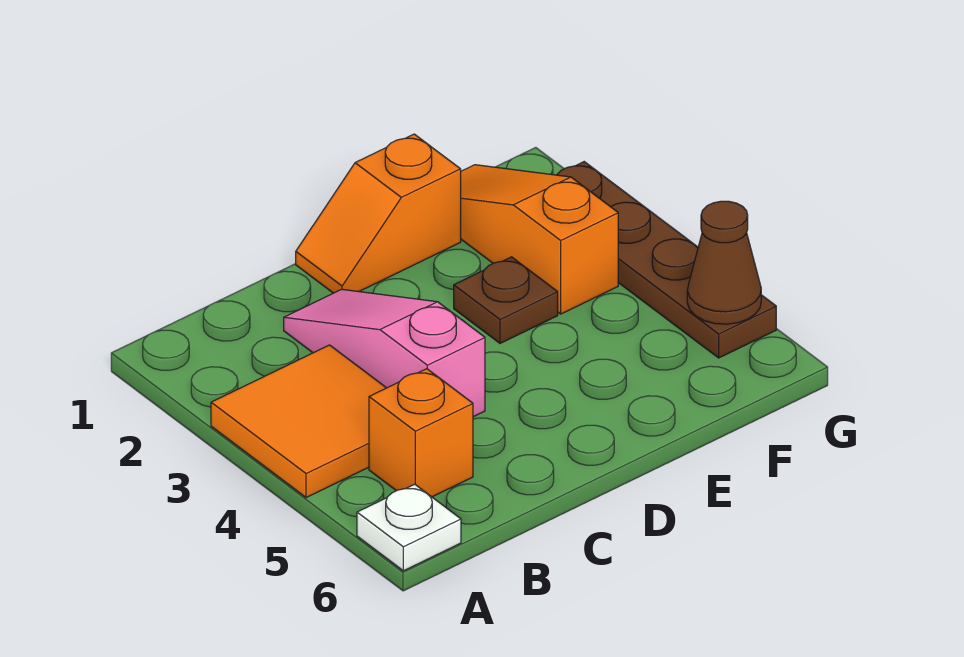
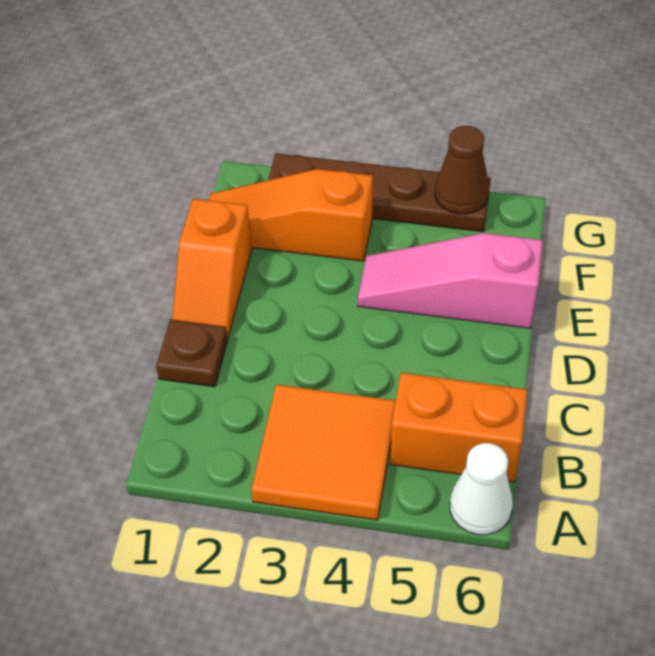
white plate A6 level 1 -> white cone A6 level 1
orange brick B5 level 1 -> orange brick B5:B6 level 1
pink slope C2:C4 level 1 top 4 -> pink slope E4:E6 level 1 top 6
brown plate E3 level 1 -> brown plate C1 level 1

